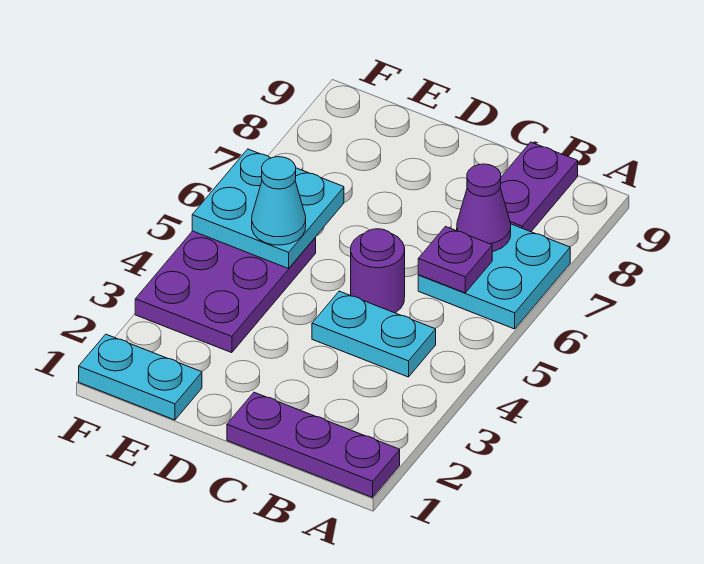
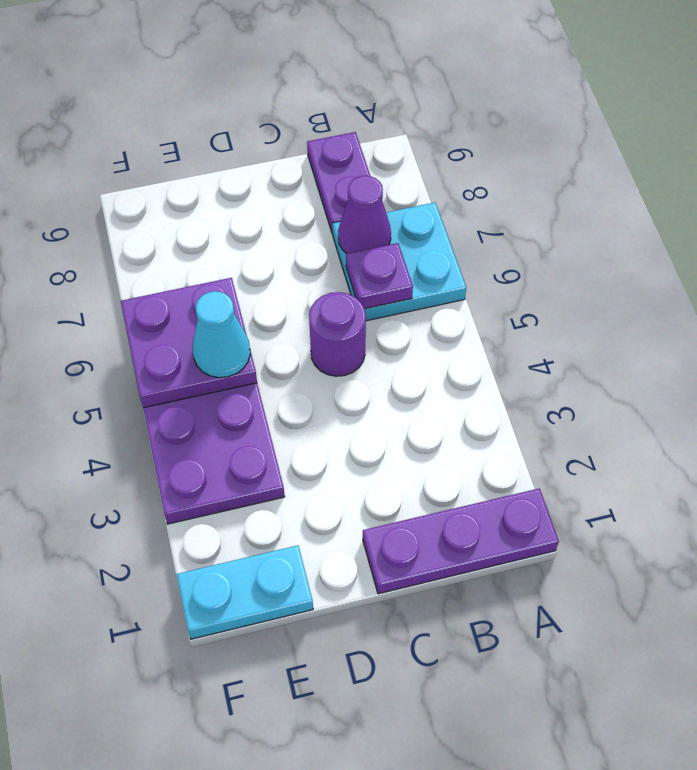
cyan plate B4:C4 level 1 -> none
cyan plate E5:F6 level 2 -> purple plate E5:F6 level 2

